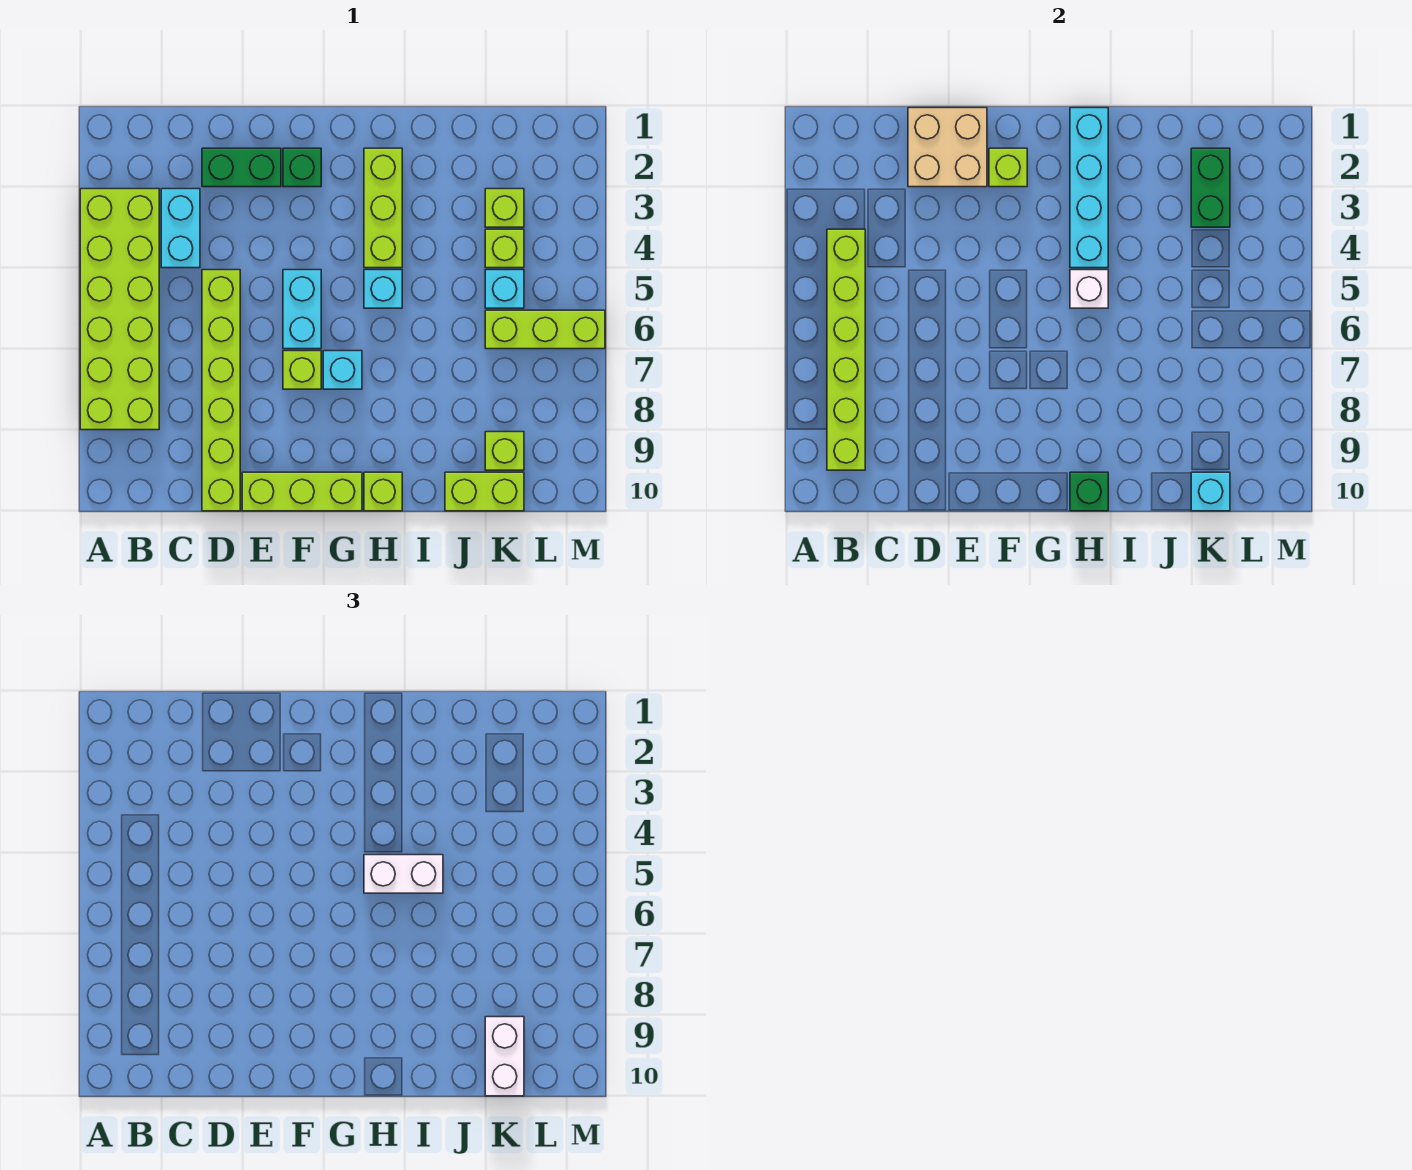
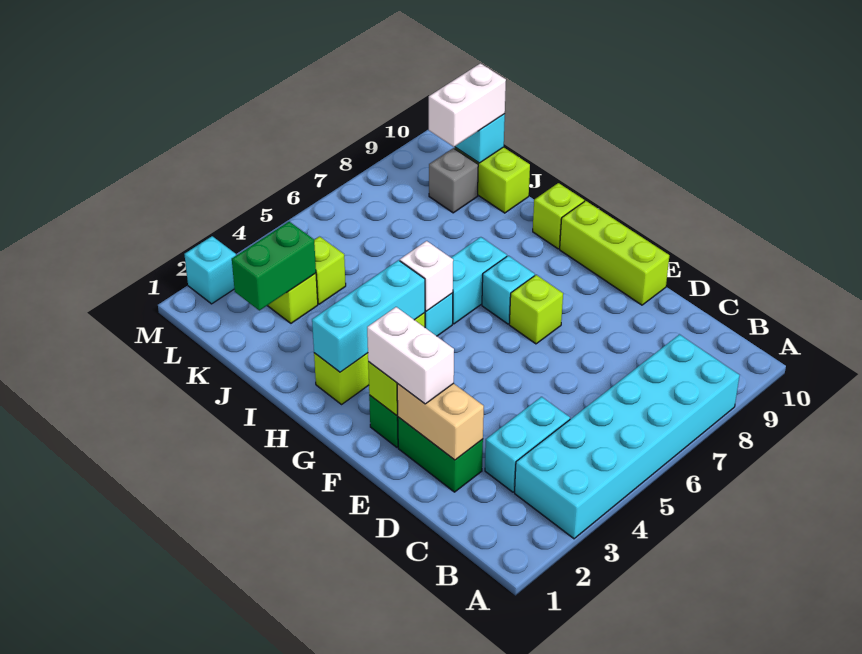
lime brick A3:B8 level 1 -> cyan brick A3:B8 level 1
lime brick B4:B9 level 2 -> none
tan brick D1:E2 level 2 -> tan brick D2:E2 level 2
lime brick D5:D10 level 1 -> none
cyan brick F5:F6 level 1 -> cyan brick H6:H7 level 1
cyan brick H1:H4 level 2 -> cyan brick H2:H4 level 2
white brick H5:I5 level 3 -> white brick E2:F2 level 3
green brick H10 level 2 -> none
cyan brick K5 level 1 -> cyan brick M2 level 1
lime brick K6:M6 level 1 -> none
lime brick K9 level 1 -> grey brick K9 level 1

